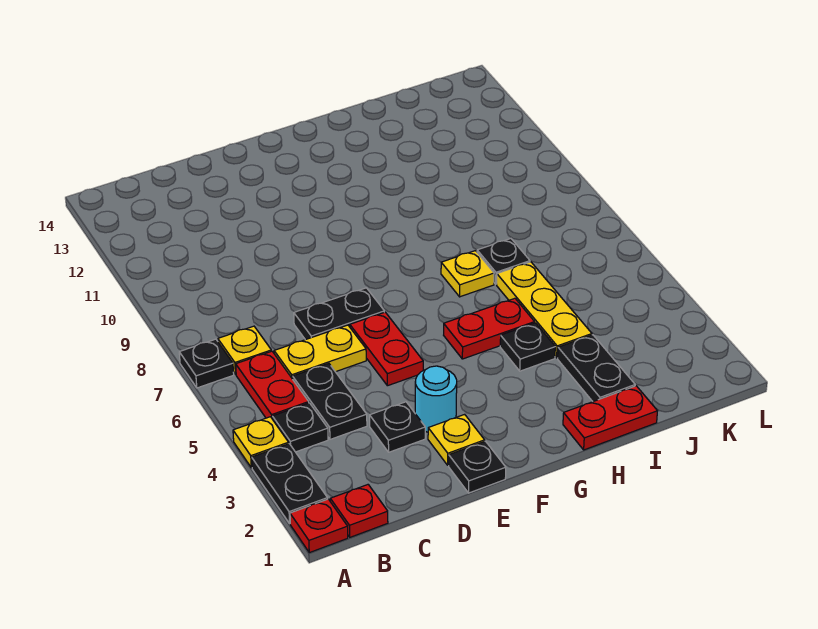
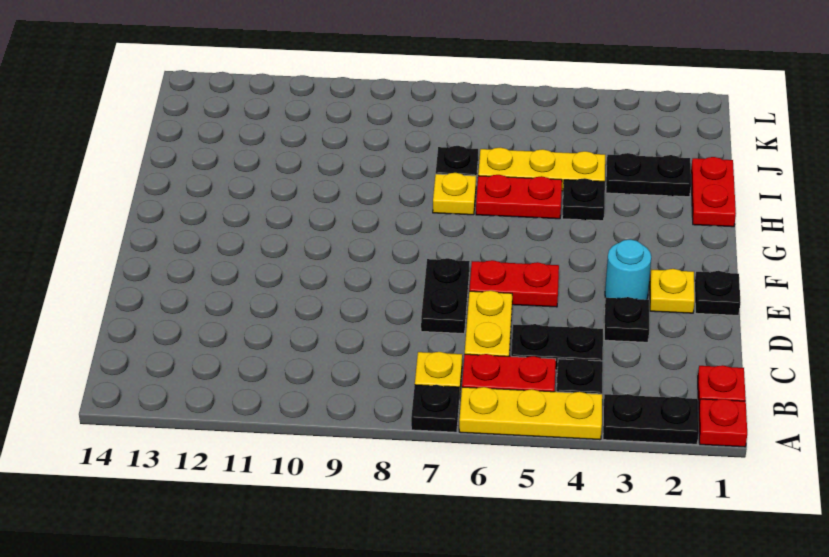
yellow plate A4 level 1 -> yellow plate A4:A6 level 1
red plate G5:H5 level 1 -> red plate H5:H6 level 1

